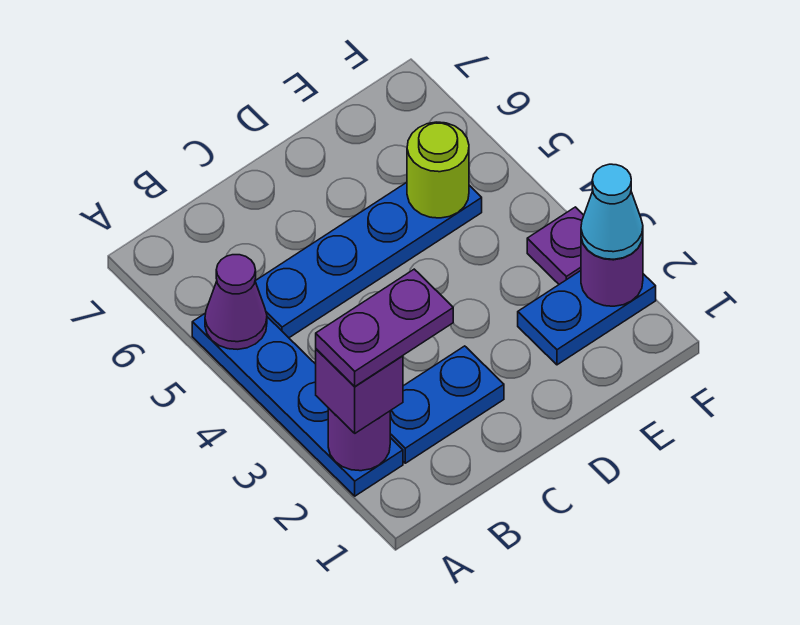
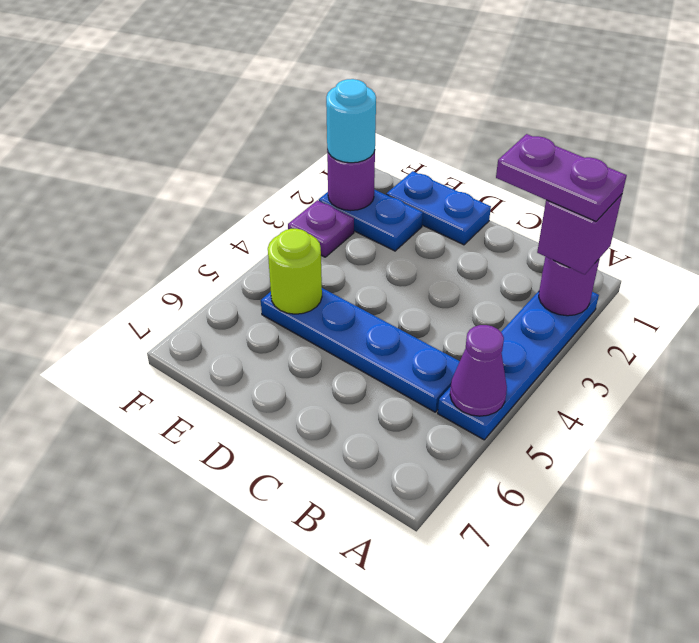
blue plate B2:C2 level 1 -> blue plate D1:E1 level 1
cyan cone F2 level 3 -> cyan round brick F2 level 3

